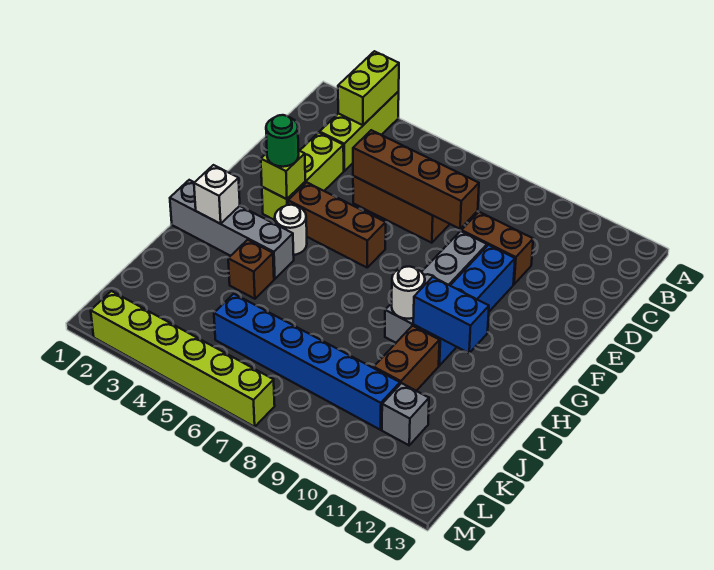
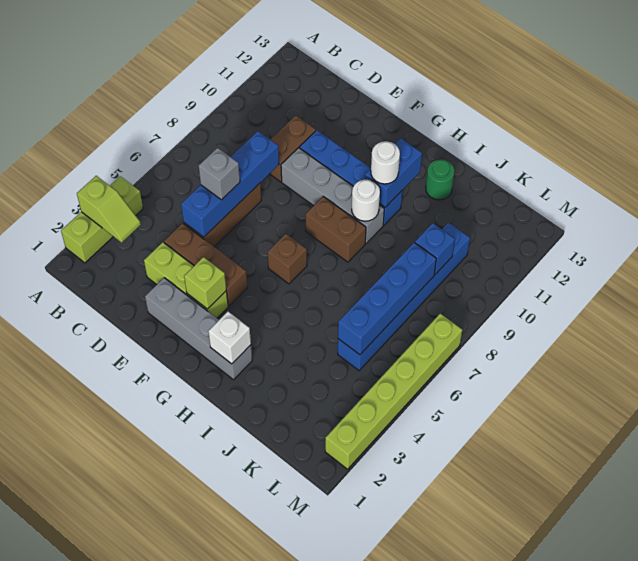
lime brick A3:C3 level 1 -> lime brick A2:A4 level 1
lime brick A3:B3 level 2 -> lime slope A3:B3 level 2 top A
brown brick D5:D8 level 2 -> blue brick D5:D8 level 2
green round brick F3 level 3 -> green round brick I12 level 1
brown brick F4:F6 level 1 -> brown brick D4:F4 level 1
white round brick G4 level 1 -> white round brick H10 level 3
grey brick H1:H4 level 1 -> grey brick E2:H2 level 1
brown brick I4 level 1 -> brown brick G6 level 1
brown brick I10:J10 level 1 -> brown brick G8:H8 level 1
none -> blue brick K5:K8 level 2
none -> blue brick K9 level 2
grey brick K11 level 1 -> grey brick D6 level 3

